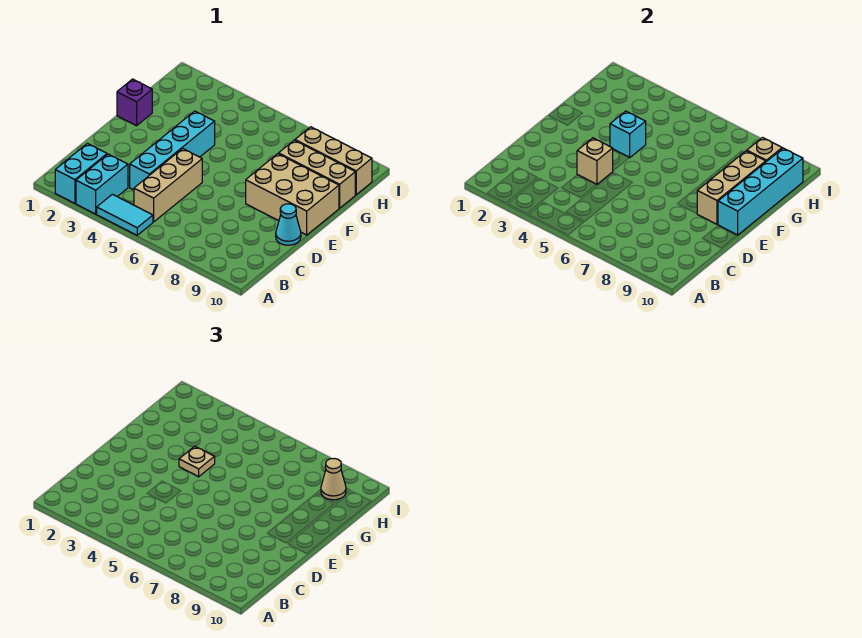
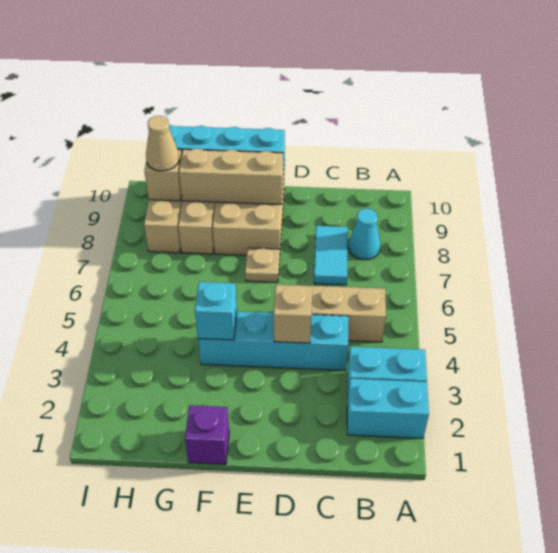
cyan tile A4:A5 level 1 -> cyan tile C7:C8 level 1
cyan cone D10 level 1 -> cyan cone B8 level 1
tan plate F4 level 3 -> tan plate E7 level 1

